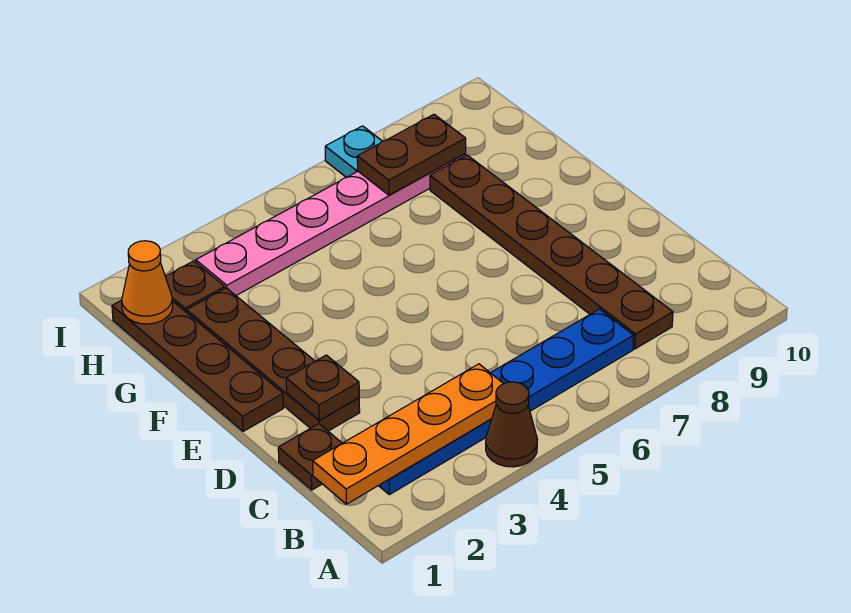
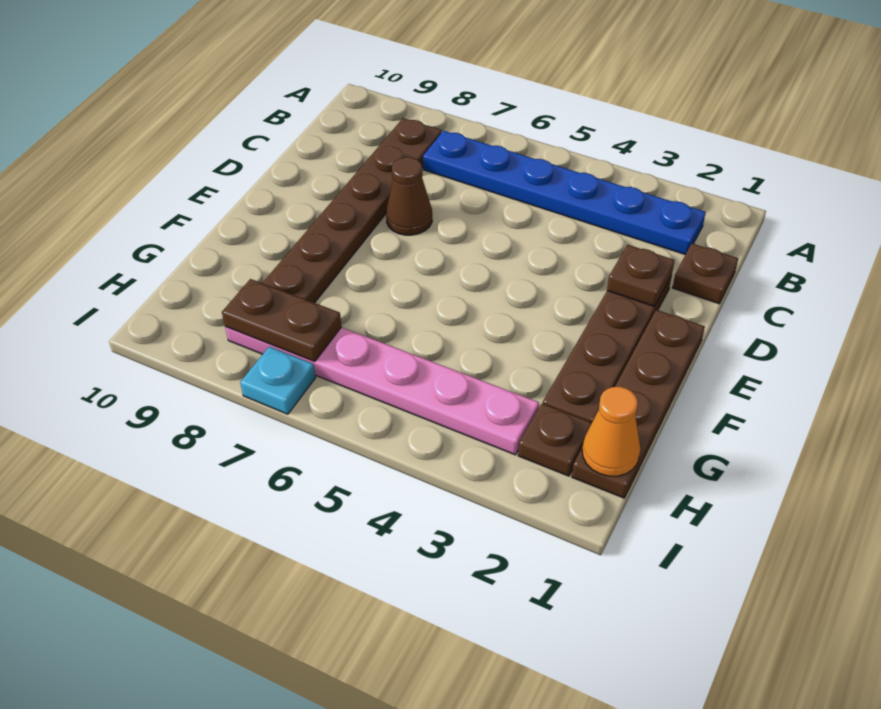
brown cone A4 level 1 -> brown cone D7 level 1
orange plate B1:B4 level 2 -> none

